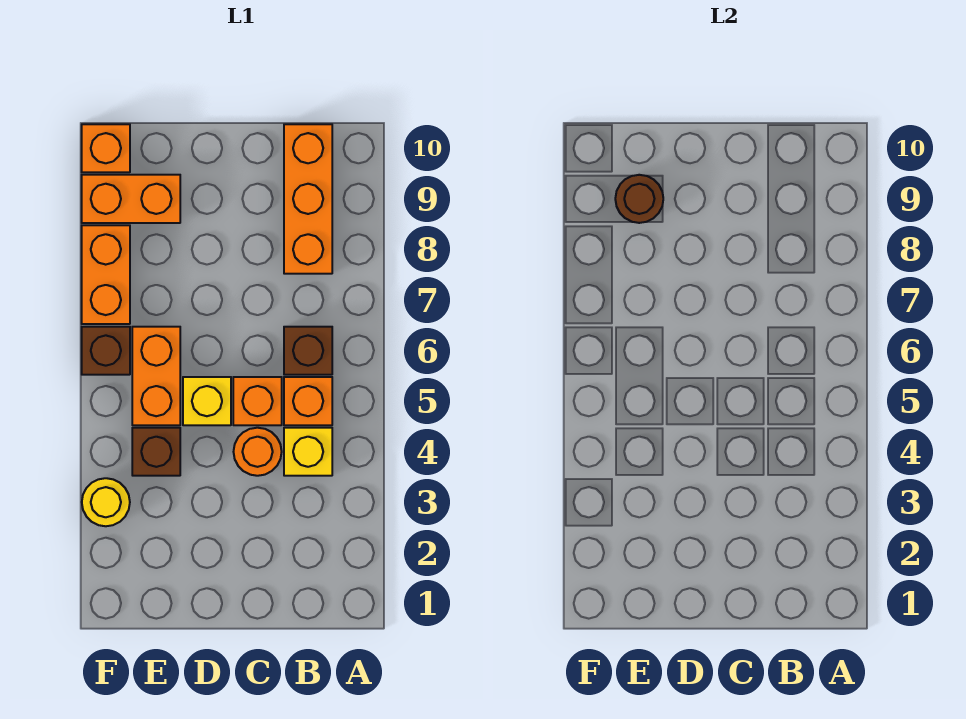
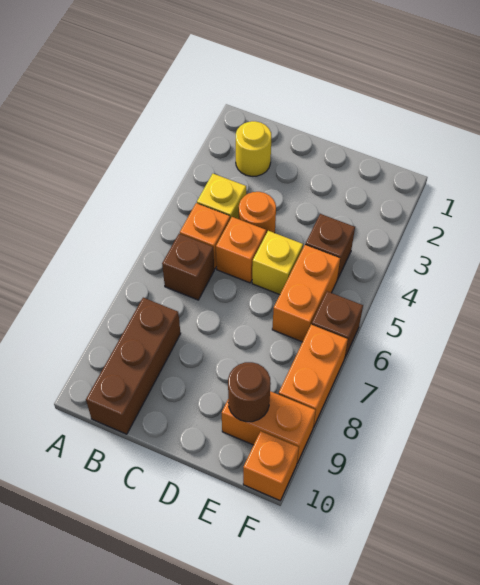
orange brick B8:B10 level 1 -> brown brick B8:B10 level 1
yellow round brick F3 level 1 -> yellow round brick B2 level 1

